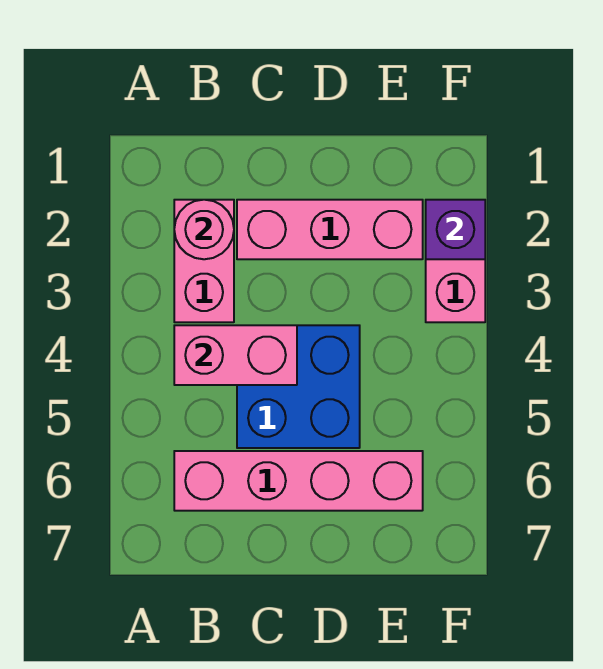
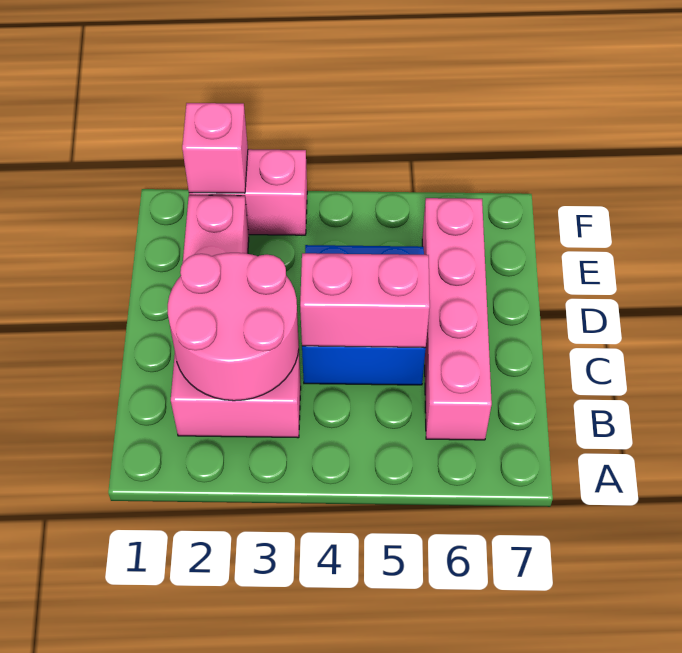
pink round brick B2 level 2 -> pink round brick B2:C3 level 2
pink brick B4:C4 level 2 -> pink brick C4:C5 level 2
purple brick F2 level 2 -> pink brick F2 level 2

